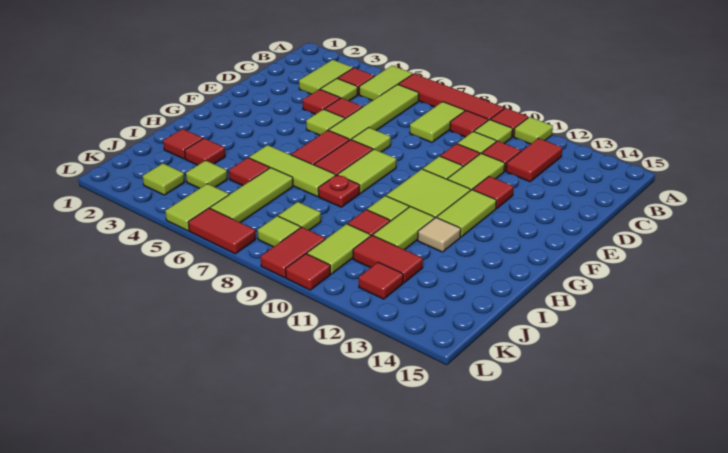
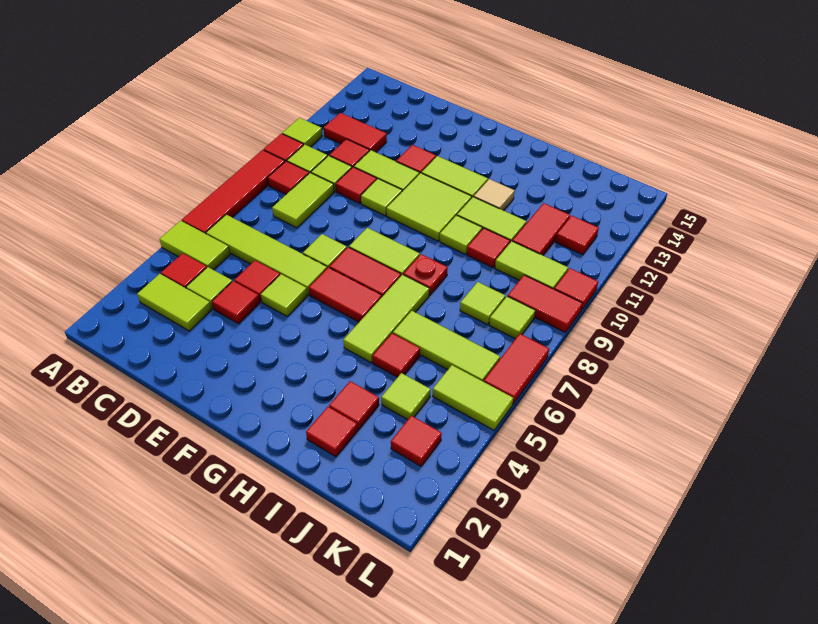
lime tile B8:C8 level 1 -> lime tile C8:C9 level 1
lime tile K3 level 1 -> red tile K3 level 1

